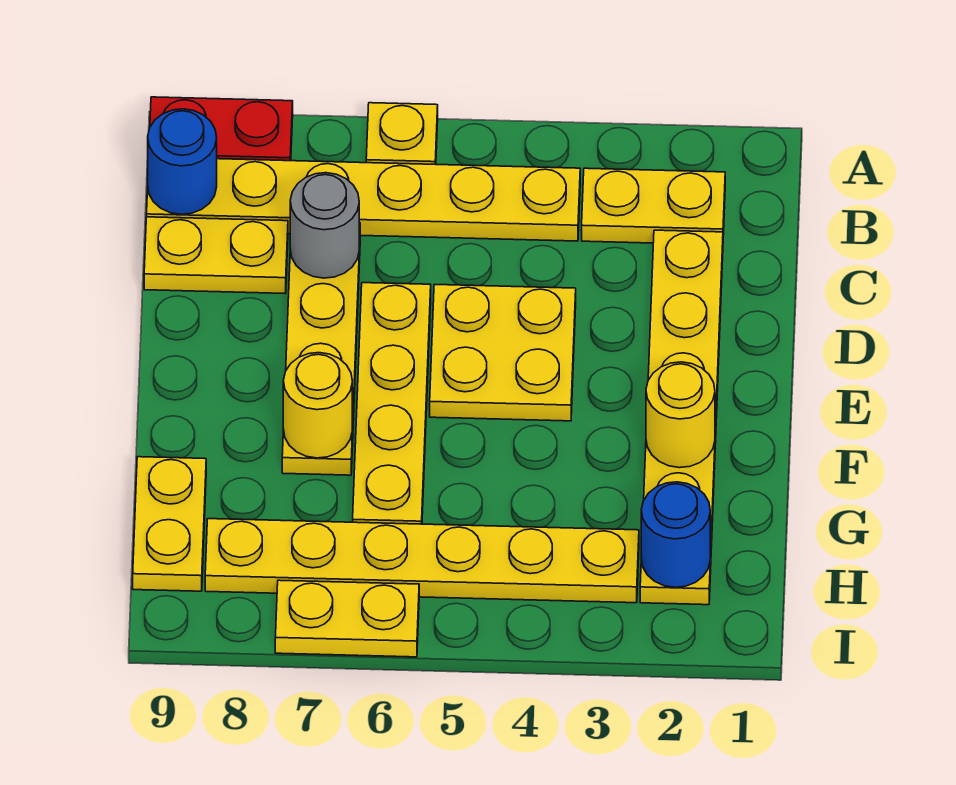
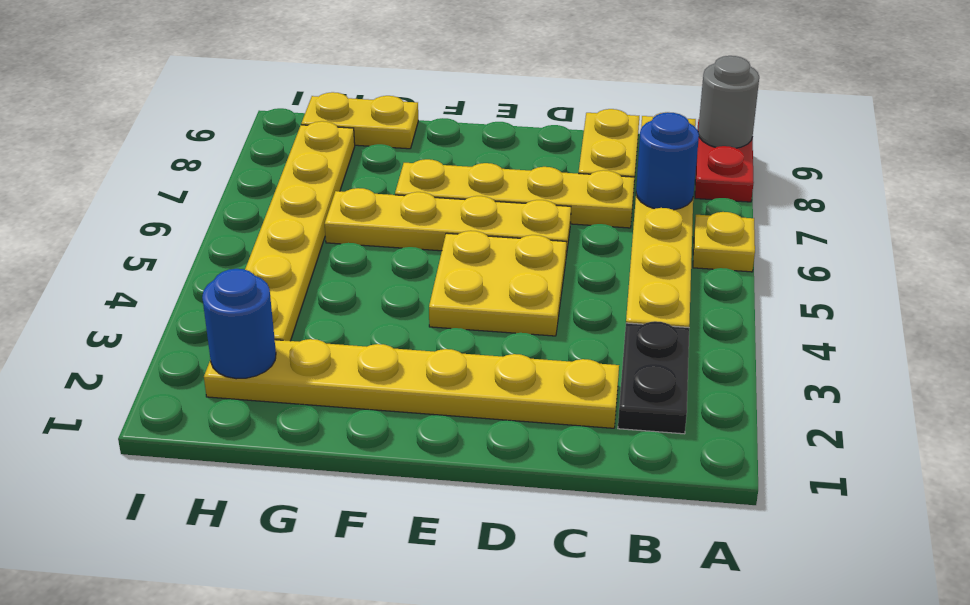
yellow plate B2:B3 level 1 -> black plate B2:B3 level 1
blue round brick B9 level 2 -> blue round brick B7 level 2
grey round brick C7 level 2 -> grey round brick A9 level 2
yellow round brick F2 level 2 -> none
yellow round brick F7 level 2 -> none
yellow plate I6:I7 level 1 -> none

